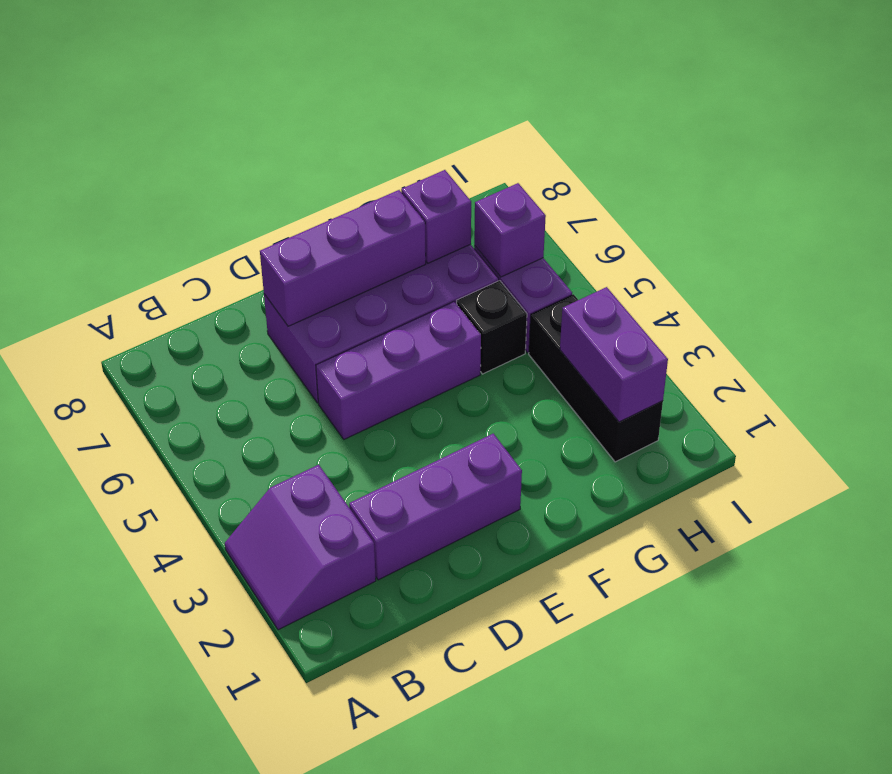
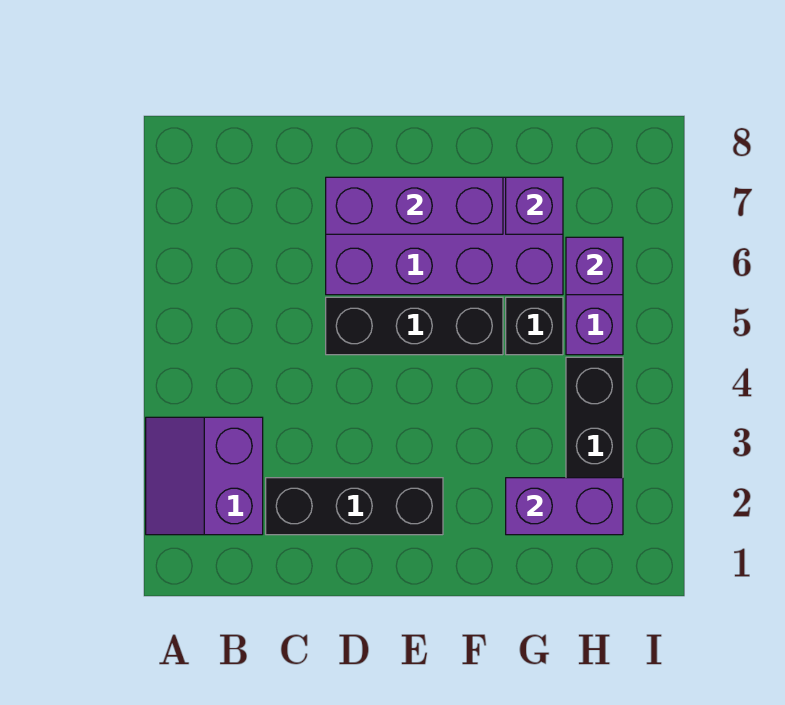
purple brick C2:E2 level 1 -> black brick C2:E2 level 1
purple brick D5:F5 level 1 -> black brick D5:F5 level 1
purple brick H2:H3 level 2 -> purple brick G2:H2 level 2

